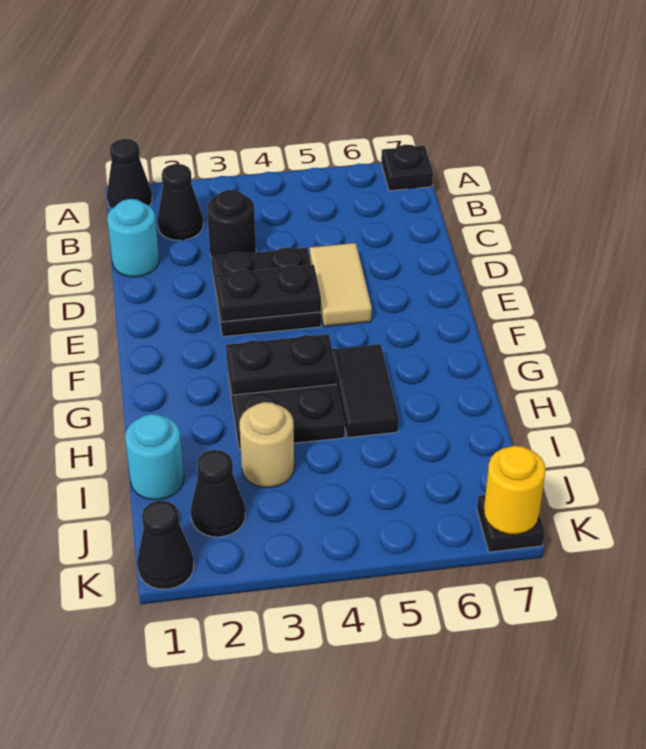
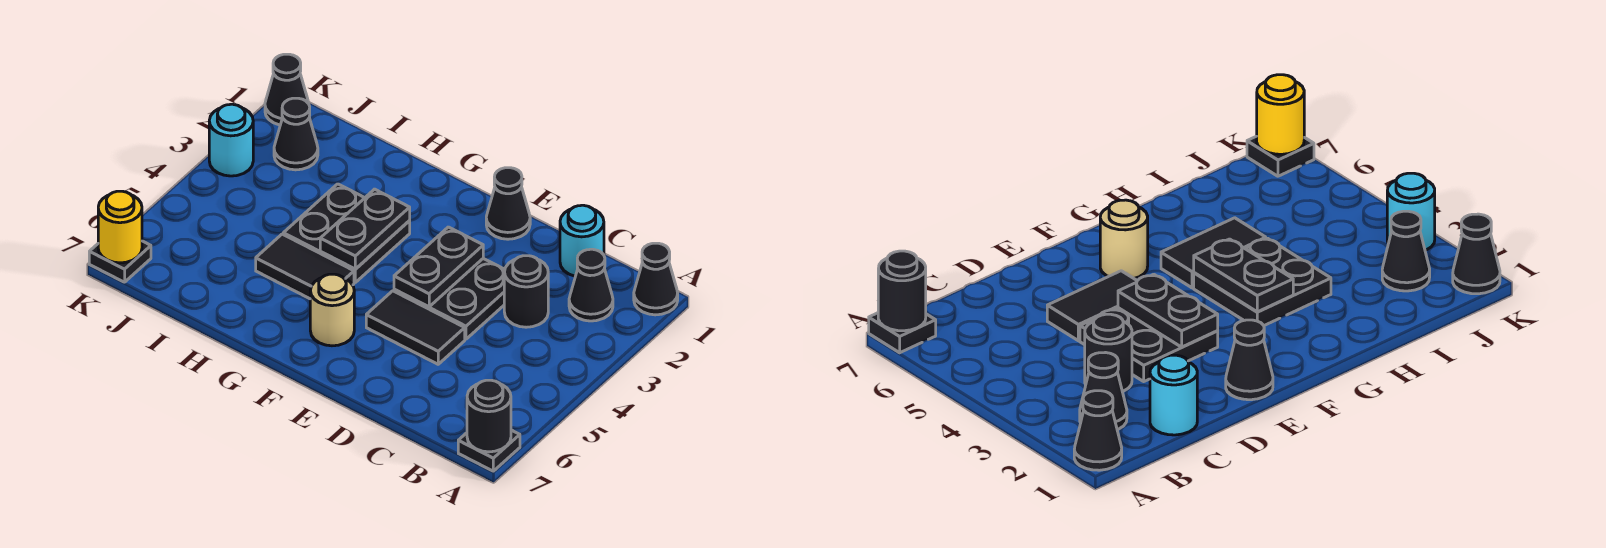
none -> black round brick A7 level 2
tan tile D5:E5 level 1 -> black tile D5:E5 level 1
none -> black cone E1 level 1
cyan round brick I1 level 1 -> cyan round brick K3 level 1
tan round brick I3 level 1 -> tan round brick F6 level 1

